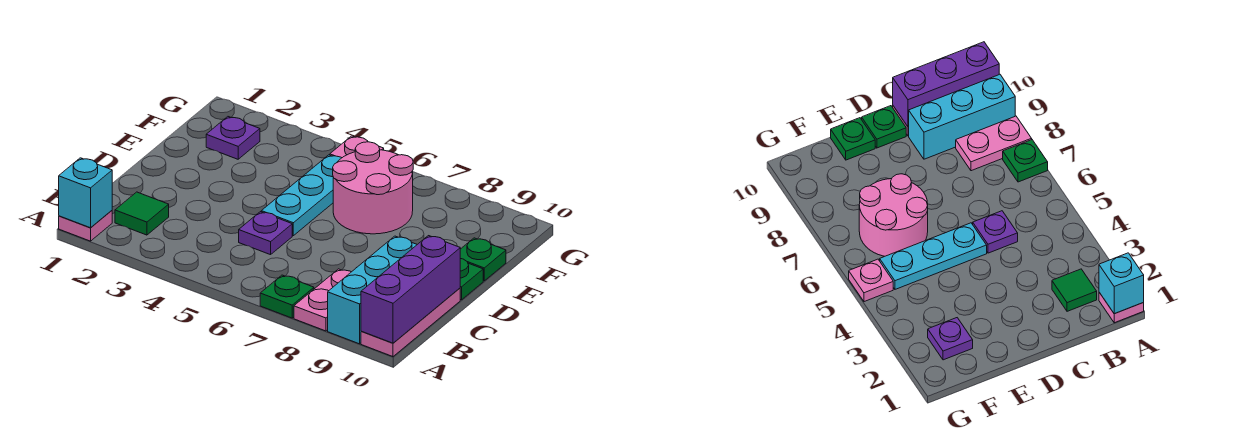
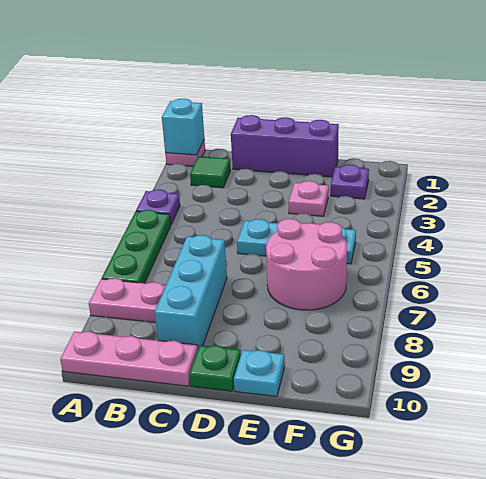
green plate A7 level 1 -> green plate A5:A7 level 1
cyan brick A9:C9 level 1 -> cyan brick C7:C9 level 1
purple brick A10:C10 level 2 -> purple brick C1:E1 level 1
purple plate C5 level 1 -> purple plate A4 level 1
green plate E10 level 1 -> cyan plate E10 level 1
pink plate G5 level 1 -> pink plate E3 level 1

